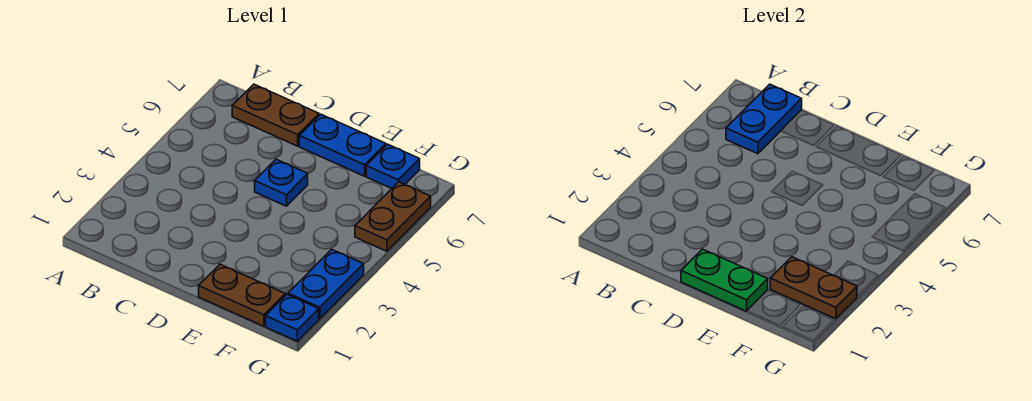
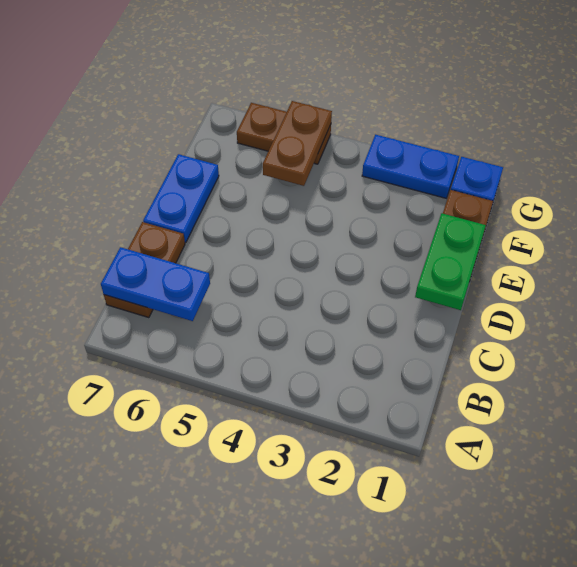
blue plate D5 level 1 -> none
brown plate F2:G2 level 2 -> brown plate F5:G5 level 2
blue plate F7 level 1 -> none

